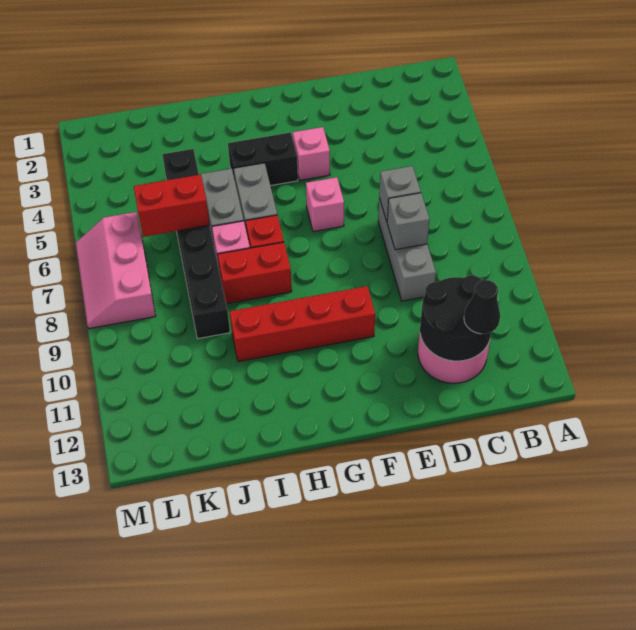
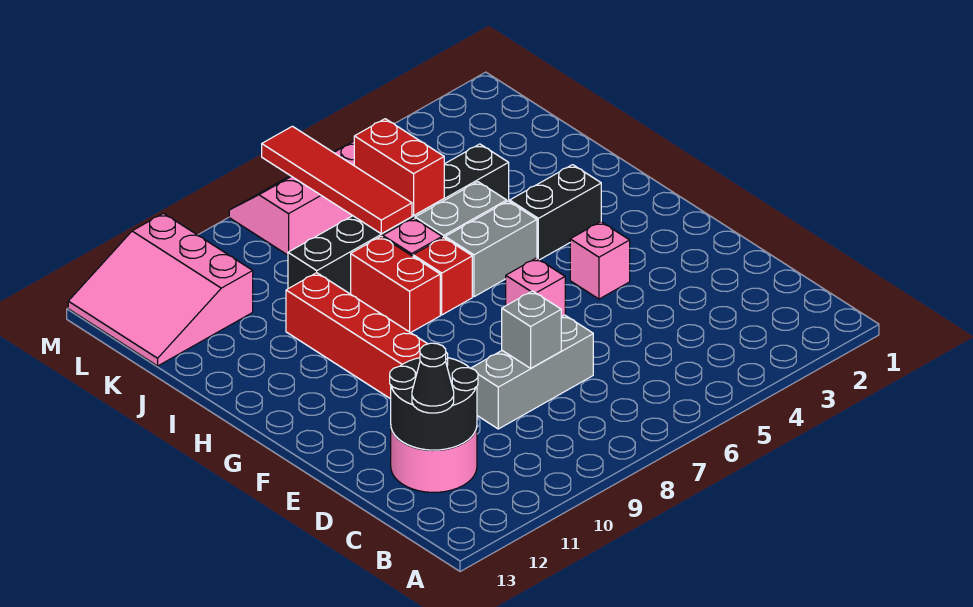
grey brick D7 level 2 -> none
black brick G4:H4 level 1 -> black brick H3:H4 level 1
none -> red tile J7:M7 level 2
none -> pink slope K11:M13 level 1 top 11

